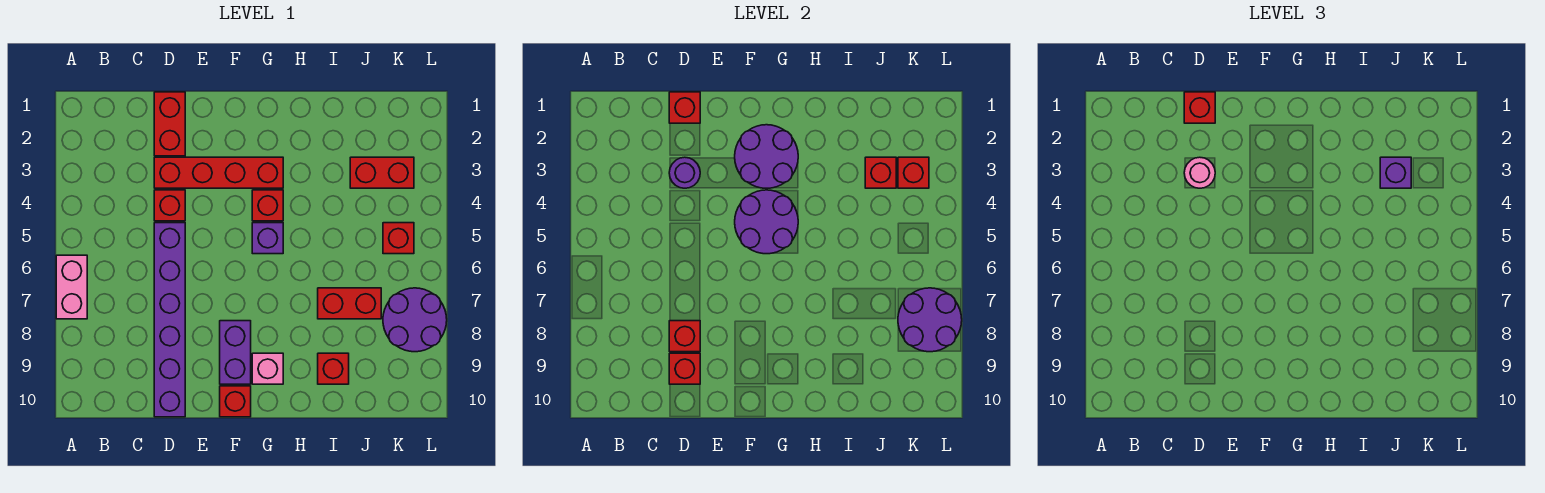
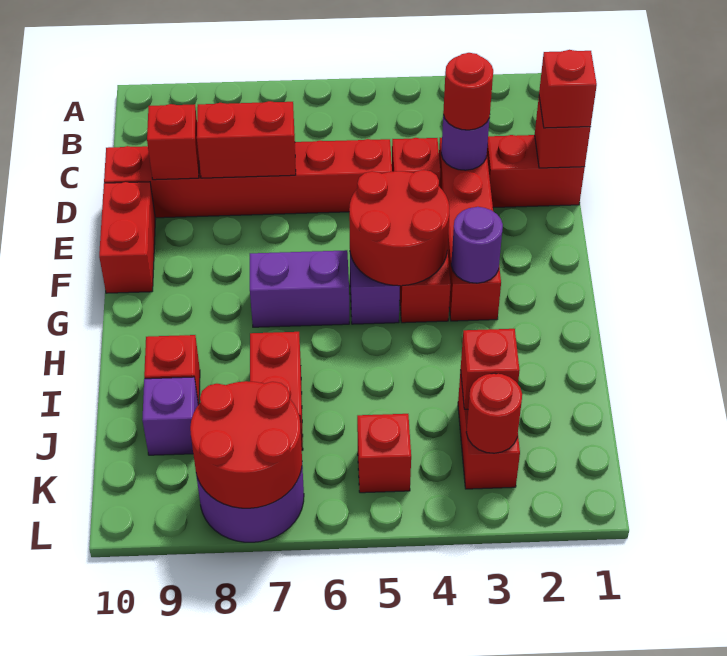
pink brick A6:A7 level 1 -> none
pink round brick D3 level 3 -> red round brick D3 level 3
purple brick D5:D10 level 1 -> red brick D5:D10 level 1
red brick D8 level 2 -> red brick D7:D8 level 2
purple round brick F2:G3 level 2 -> purple round brick G3 level 2
purple round brick F4:G5 level 2 -> red round brick F4:G5 level 2
purple brick F8:F9 level 1 -> purple brick G6:G7 level 1
red brick F10 level 1 -> red brick E10:F10 level 1
pink brick G9 level 1 -> none
purple brick J3 level 3 -> purple brick J9 level 1
red brick K3 level 2 -> red round brick K3 level 2
purple round brick K7:L8 level 2 -> red round brick K7:L8 level 2

